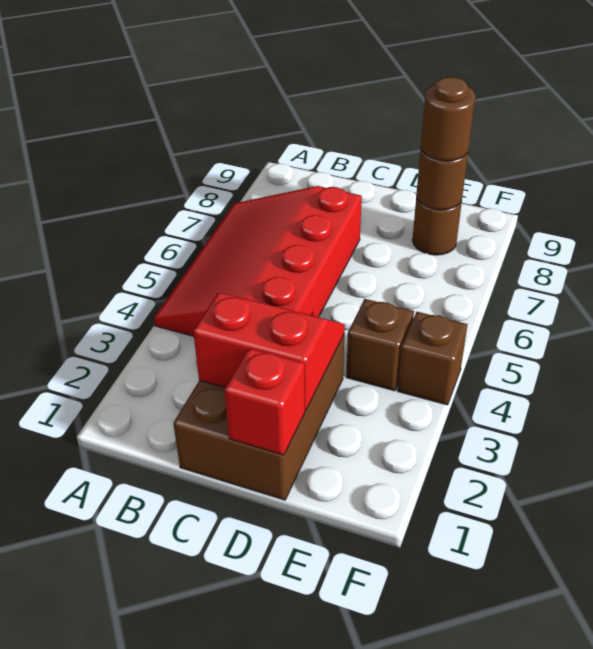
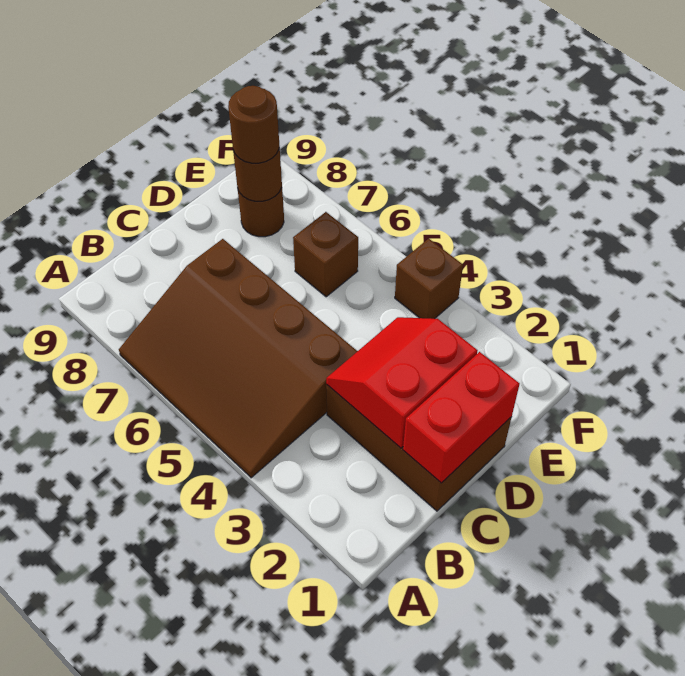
red slope A4:C7 level 1 top C -> brown slope A4:C7 level 1 top C
red brick D1 level 2 -> red brick C1:D1 level 2
brown brick E4 level 1 -> brown brick E6 level 1

